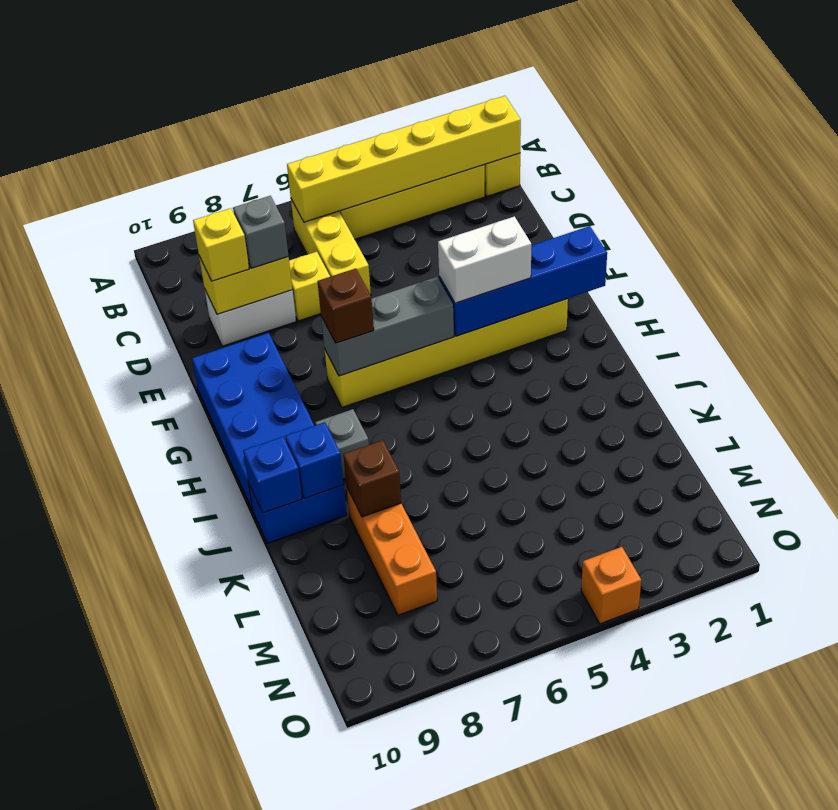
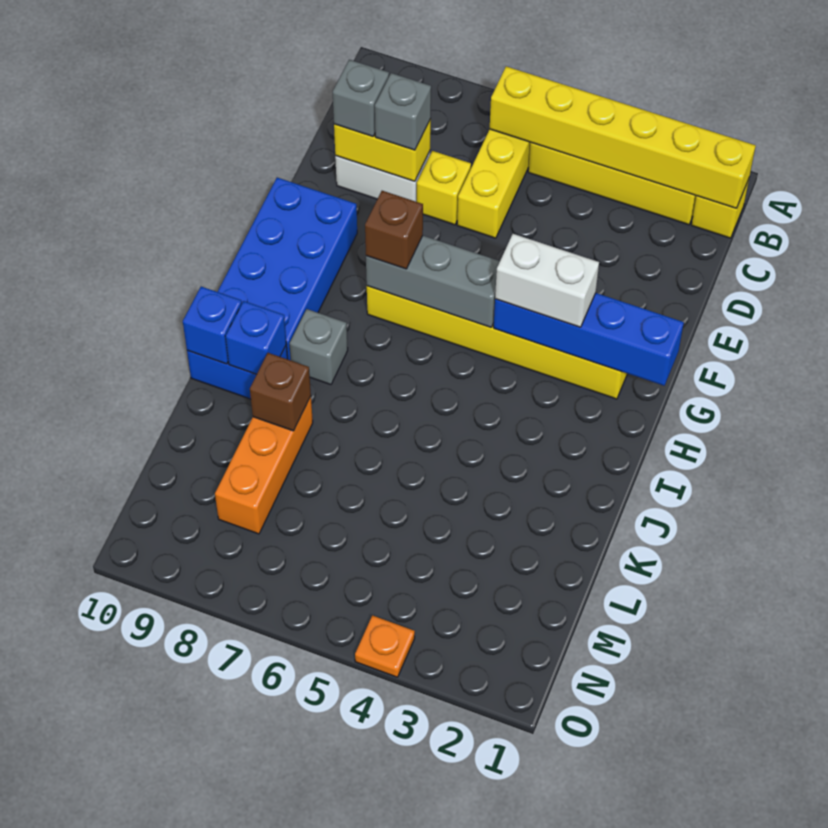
yellow brick D9 level 3 -> grey brick D9 level 3
orange brick O4 level 1 -> orange plate O4 level 1

